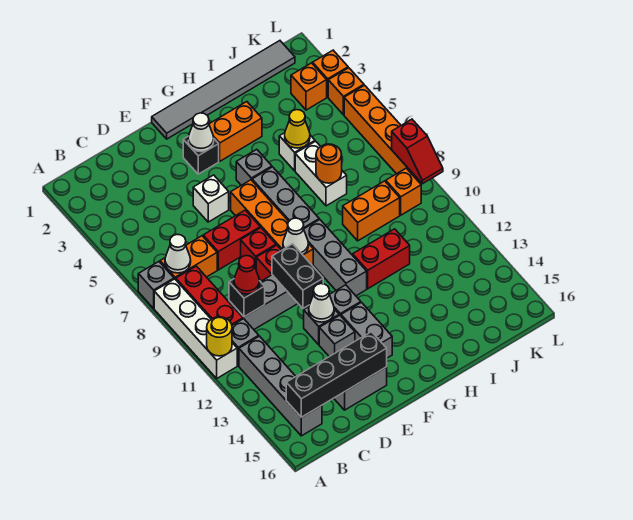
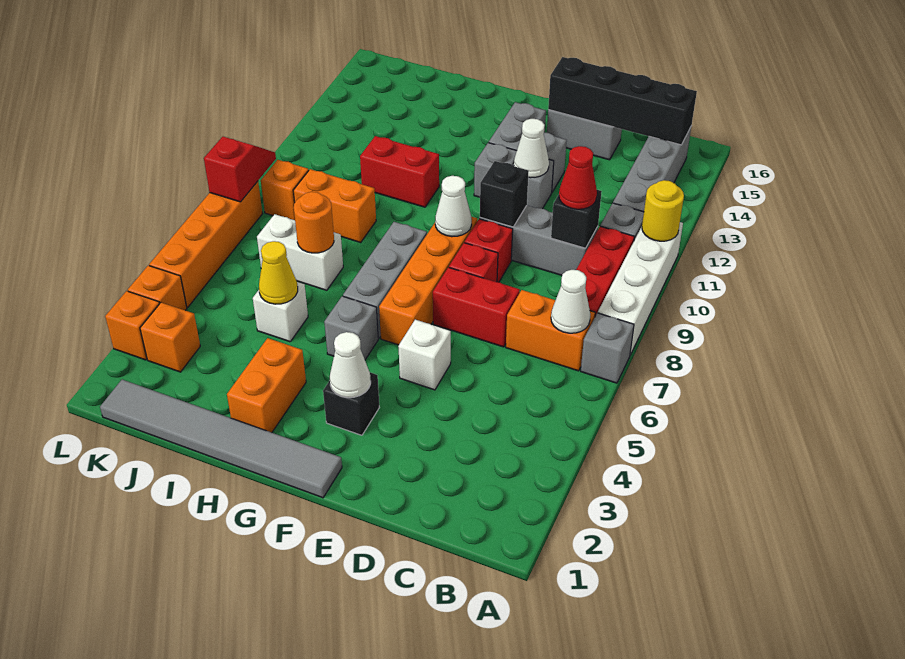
black brick E10:E11 level 2 -> black brick E10 level 2
orange brick G3:H3 level 1 -> orange brick H2:H3 level 1
grey brick G9:G11 level 1 -> none
white brick I6:I7 level 1 -> white brick I7:J7 level 1

